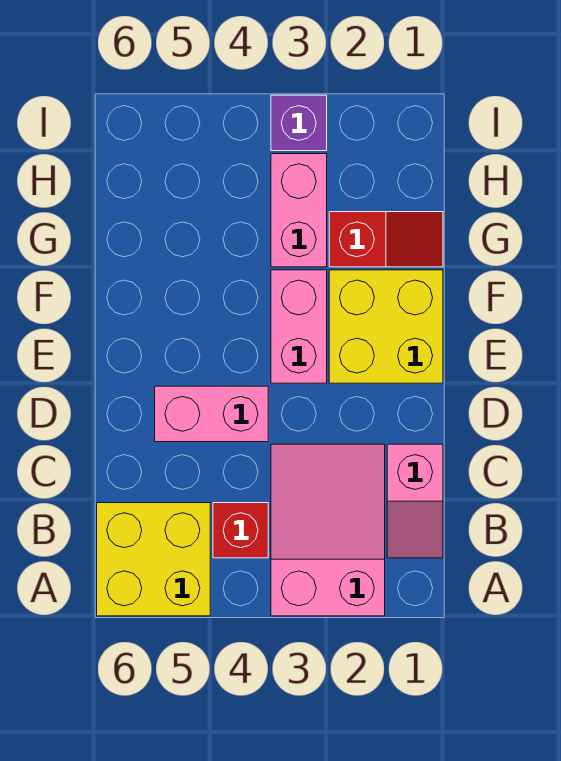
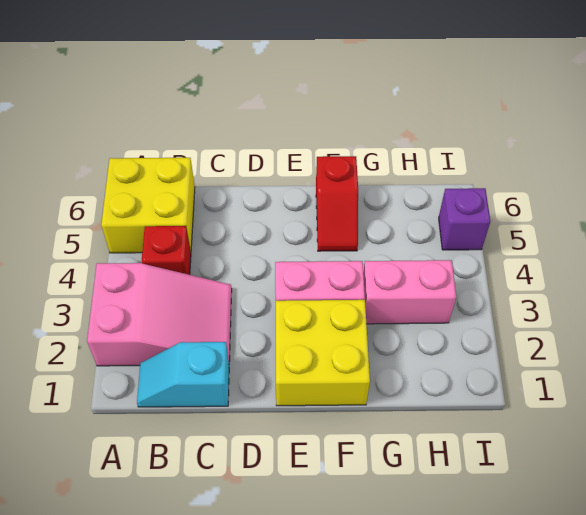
pink slope B1:C1 level 1 top C -> cyan slope B1:C1 level 1 top C
pink brick D4:D5 level 1 -> none
red slope G1:G2 level 1 top 2 -> red slope F5:F6 level 1 top 6
purple brick I3 level 1 -> purple brick I5 level 1

